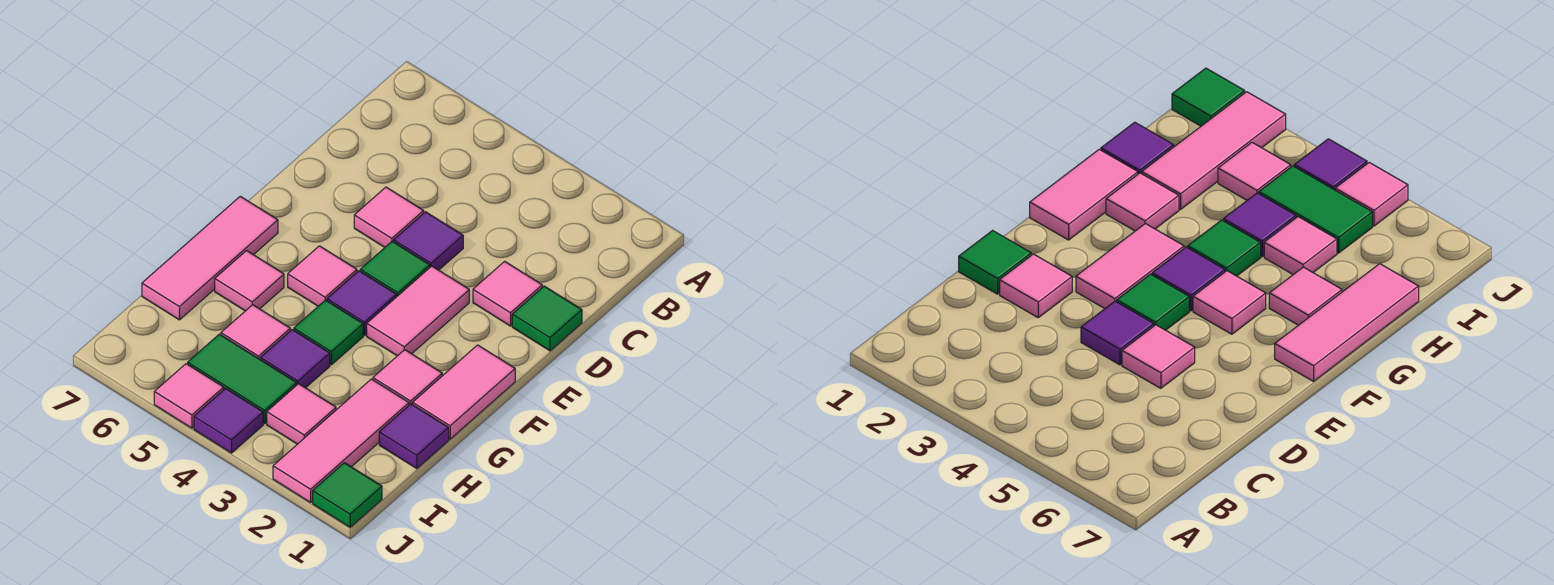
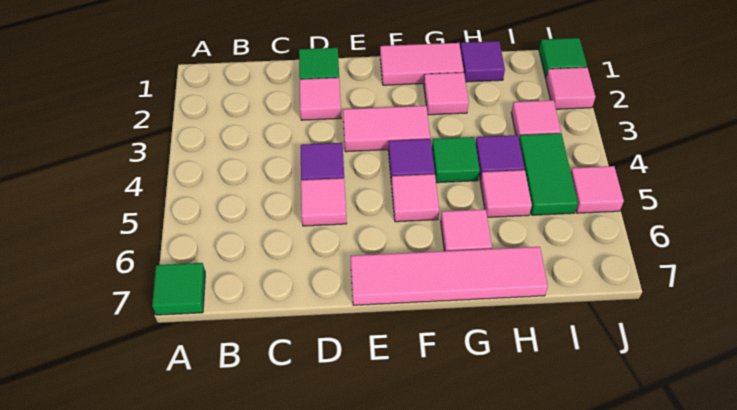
green tile E4 level 1 -> green tile A7 level 1
pink tile F7:H7 level 1 -> pink tile E7:H7 level 1
pink tile H2:J2 level 1 -> pink tile J2 level 1
purple tile J4 level 1 -> none

